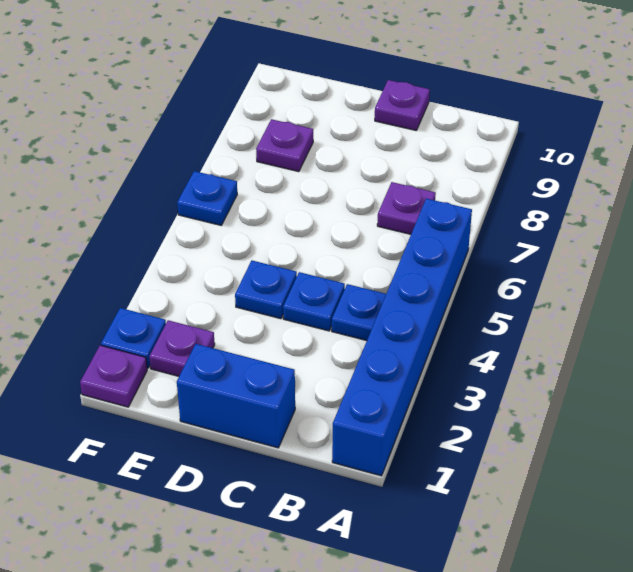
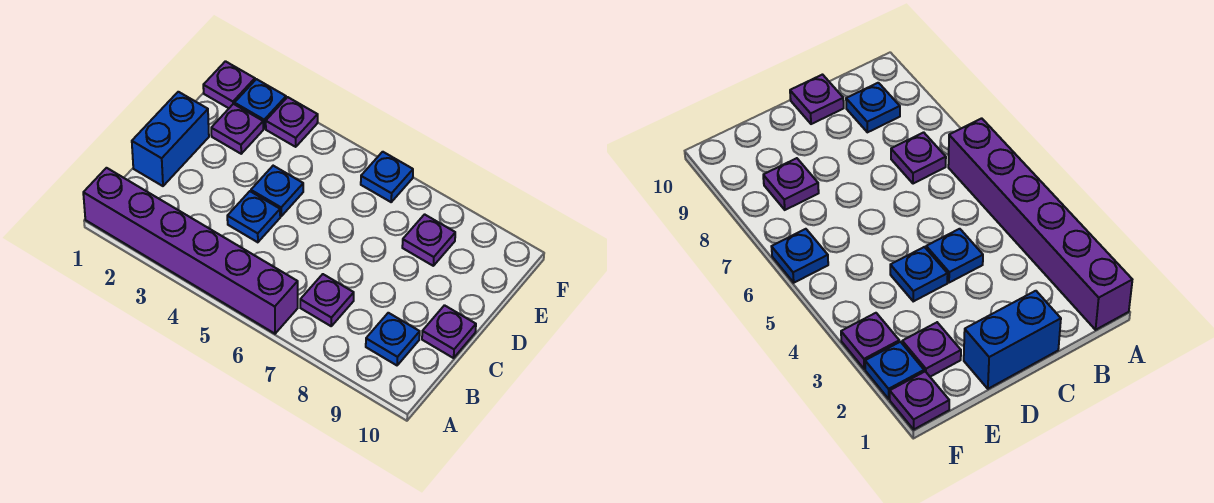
blue brick A1:A6 level 1 -> purple brick A1:A6 level 1
blue plate B4 level 1 -> blue plate B9 level 1
none -> purple plate F3 level 1

